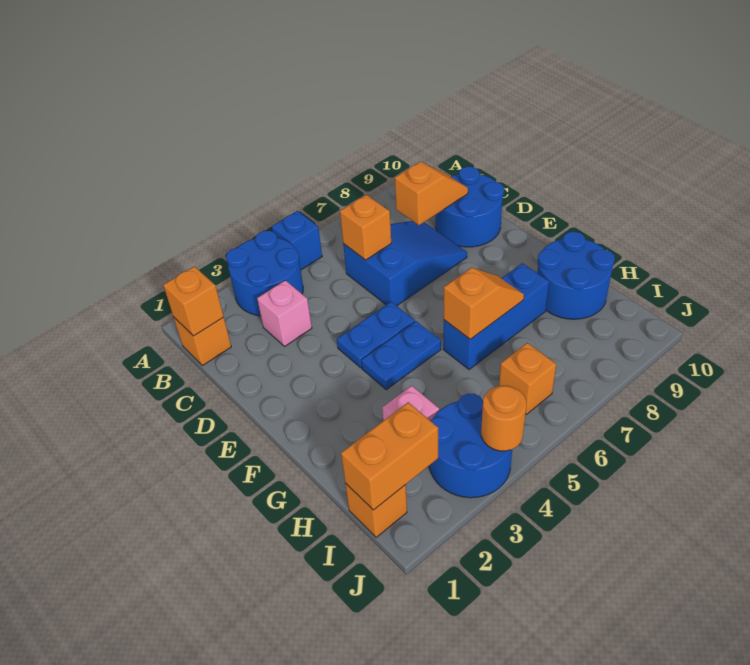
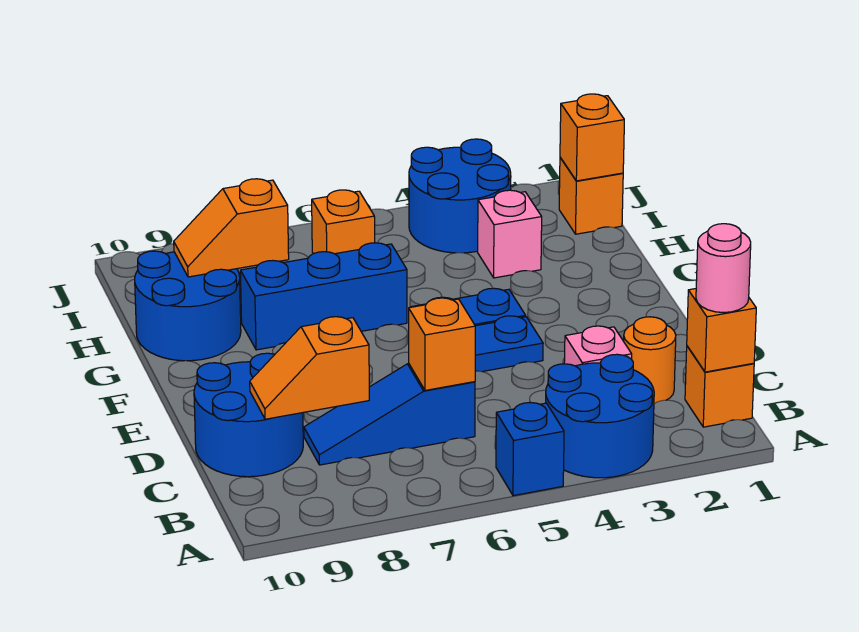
none -> pink round brick B1 level 3
blue slope C6:D8 level 1 top 6 -> blue slope C6:C8 level 1 top 6
orange slope G6:G7 level 2 top 6 -> orange slope H8:H9 level 2 top 8
orange brick I1:I2 level 2 -> orange brick I1 level 2
orange round brick J4 level 2 -> orange round brick C2 level 1

